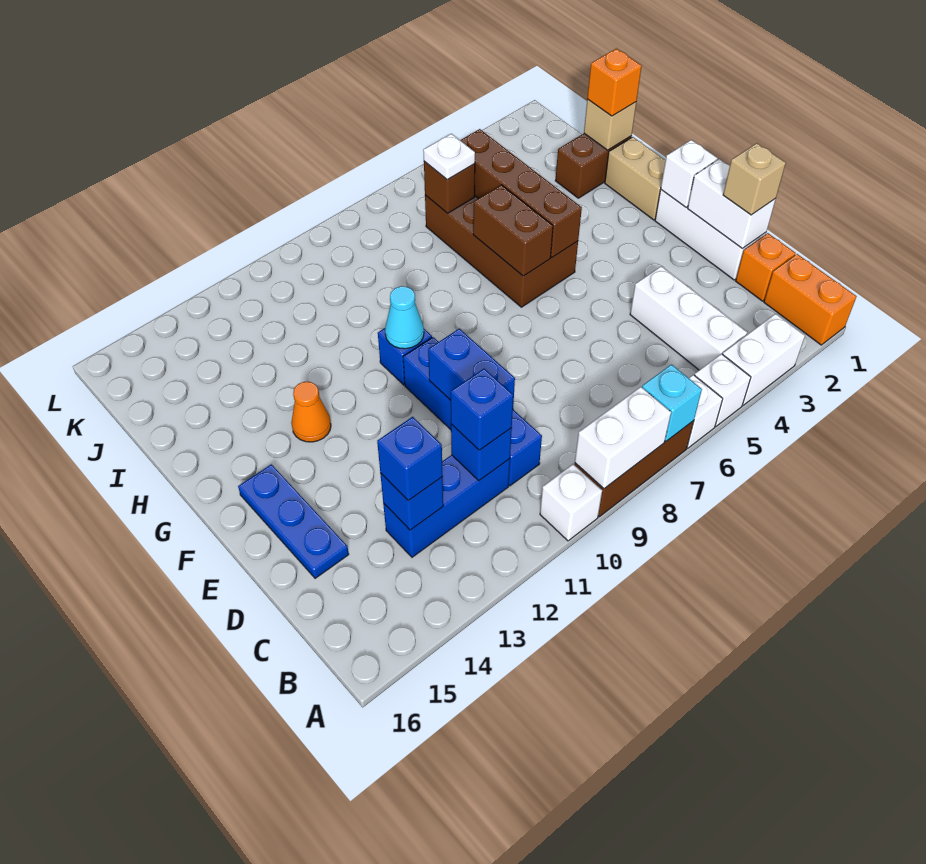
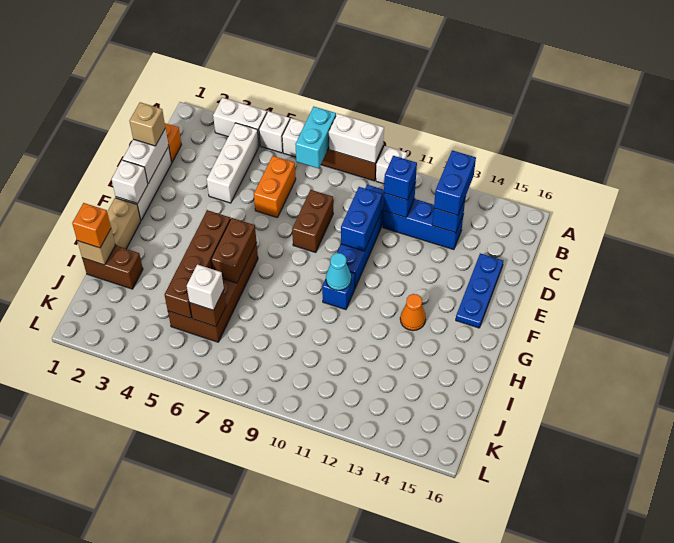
orange brick A1:B1 level 1 -> orange brick C6:D6 level 1
cyan brick A7 level 2 -> cyan brick A7:B7 level 2
blue brick C13 level 3 -> blue brick B13:C13 level 3
none -> brown brick D8:E8 level 1
white plate J6 level 3 -> white brick J6 level 3

